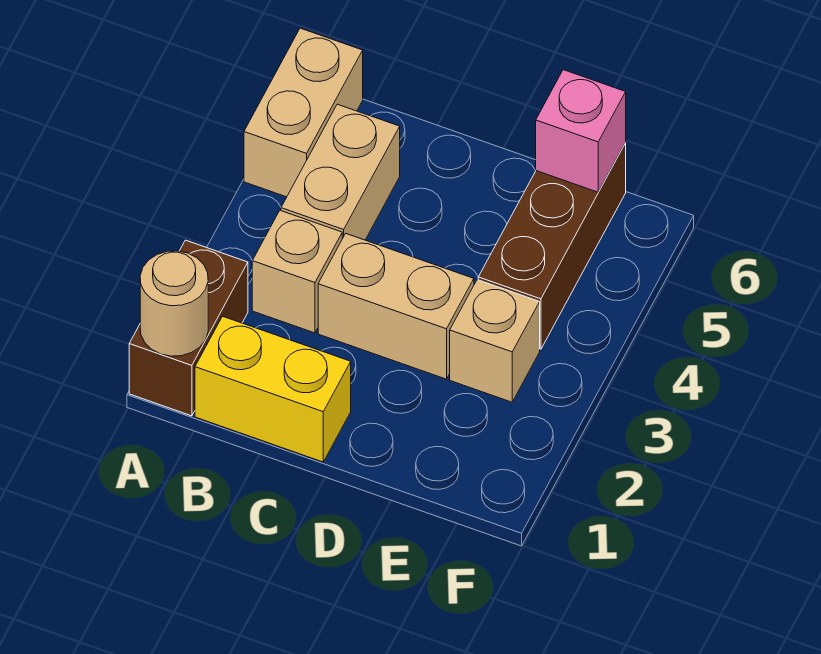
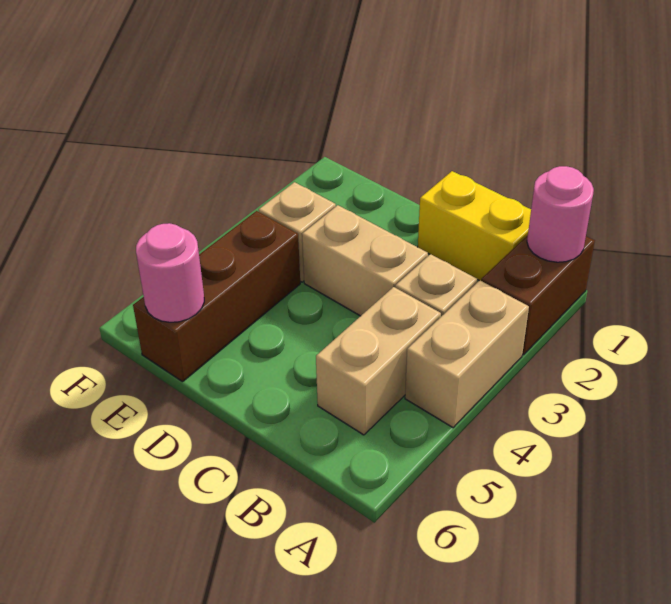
tan round brick A1 level 2 -> pink round brick A1 level 2
tan brick A5:A6 level 1 -> tan brick A3:A4 level 1
pink brick E6 level 2 -> pink round brick E6 level 2

